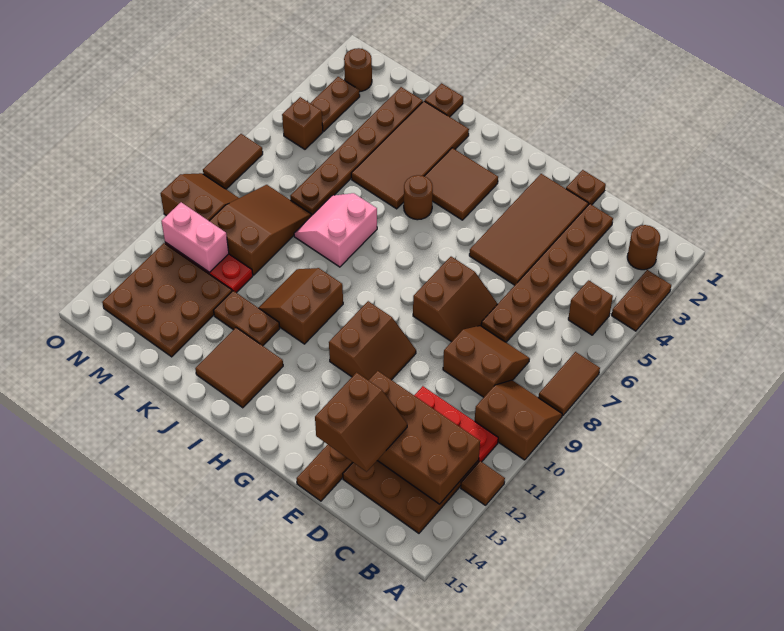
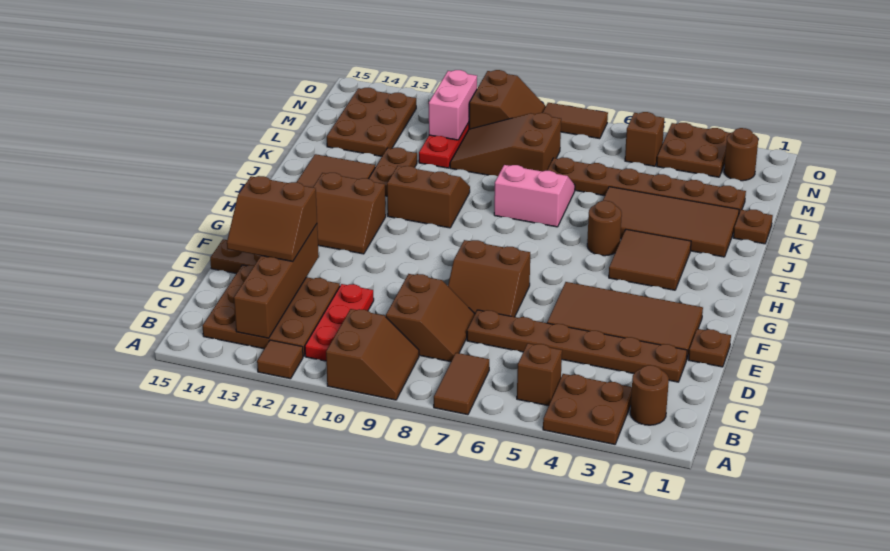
brown plate A3:A4 level 1 -> brown plate A3:B4 level 1
brown tile A7:A8 level 1 -> brown tile A7:B7 level 1
brown brick B12:E13 level 2 -> brown brick B13:E13 level 2
brown slope F10:G11 level 1 top G -> brown slope G12:H13 level 1 top H
brown slope L8:M10 level 1 top 10 -> brown slope L8:M10 level 1 top 8
brown plate L12:N14 level 1 -> brown plate L13:N14 level 1
brown plate N3:N4 level 1 -> brown plate N3:O4 level 1

